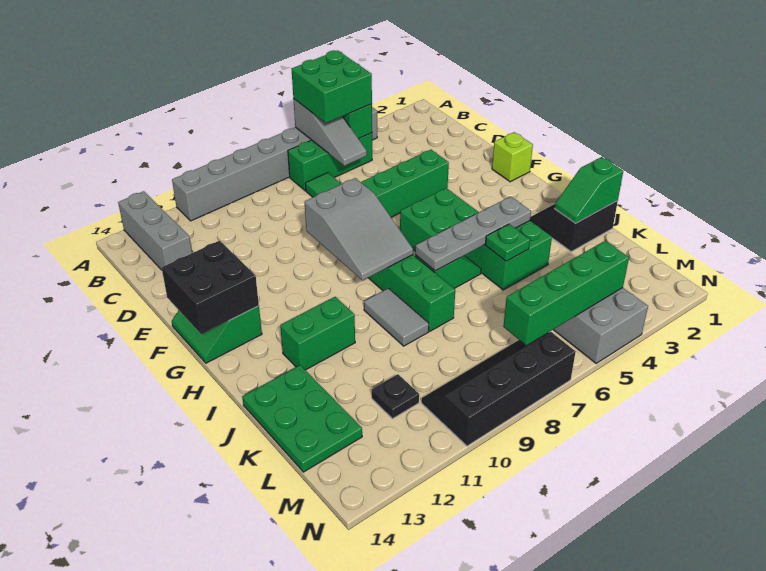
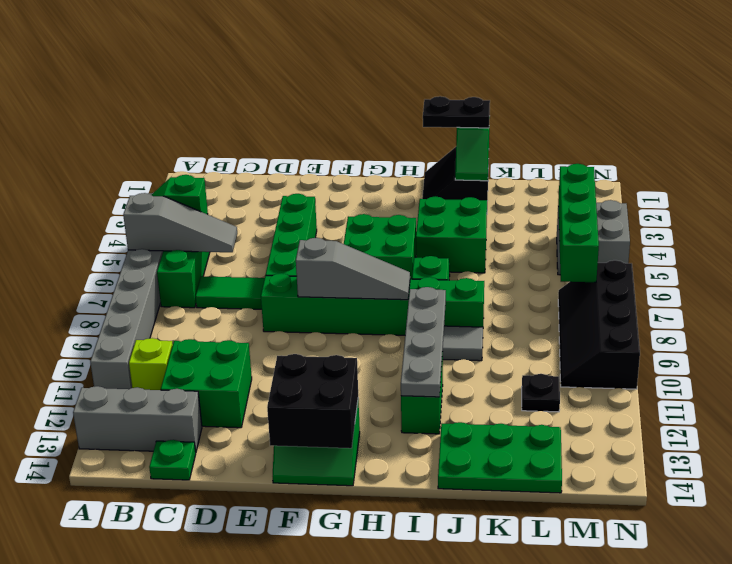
green brick A5:B6 level 3 -> green brick C11:D12 level 1
lime brick F1 level 1 -> lime brick B11 level 1
grey slope F8:H9 level 2 top F -> grey slope F8:H8 level 2 top F
none -> black plate I1:J1 level 3
grey plate I4:I7 level 2 -> grey plate I9:I12 level 2
green plate J5 level 2 -> green plate C14 level 1

